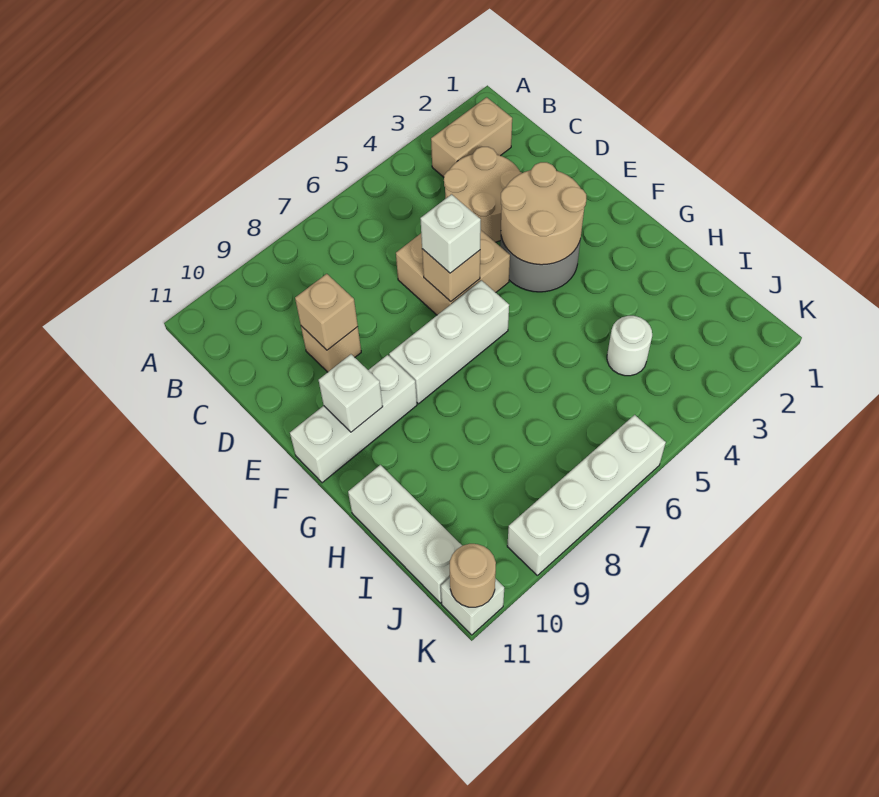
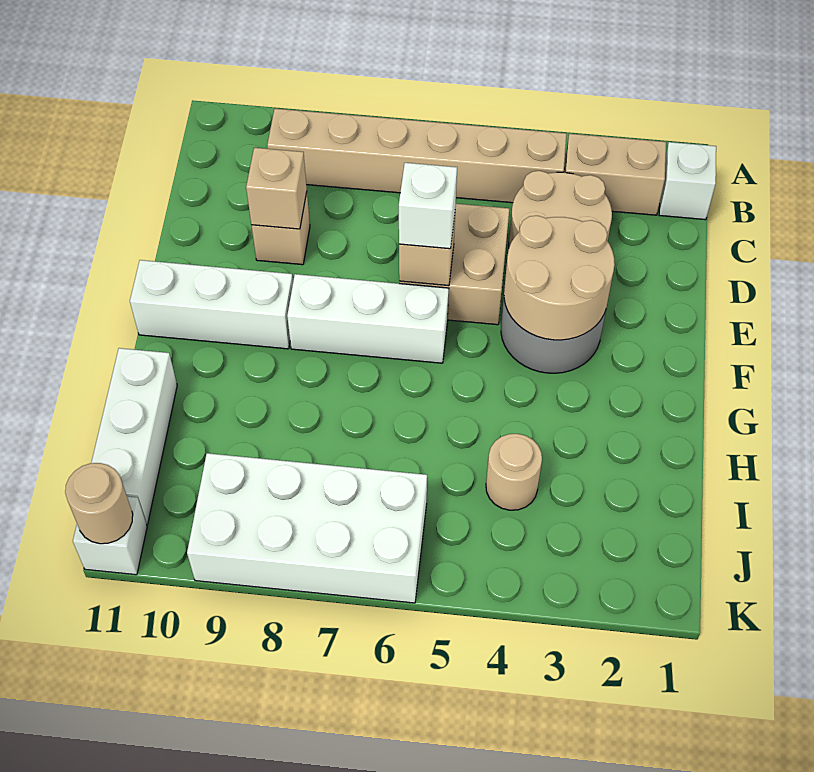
none -> tan brick B4:B9 level 1
white brick F10 level 2 -> white brick B1 level 1
white round brick I4 level 1 -> tan round brick I4 level 1
white brick K6:K9 level 1 -> white brick J6:K9 level 1

